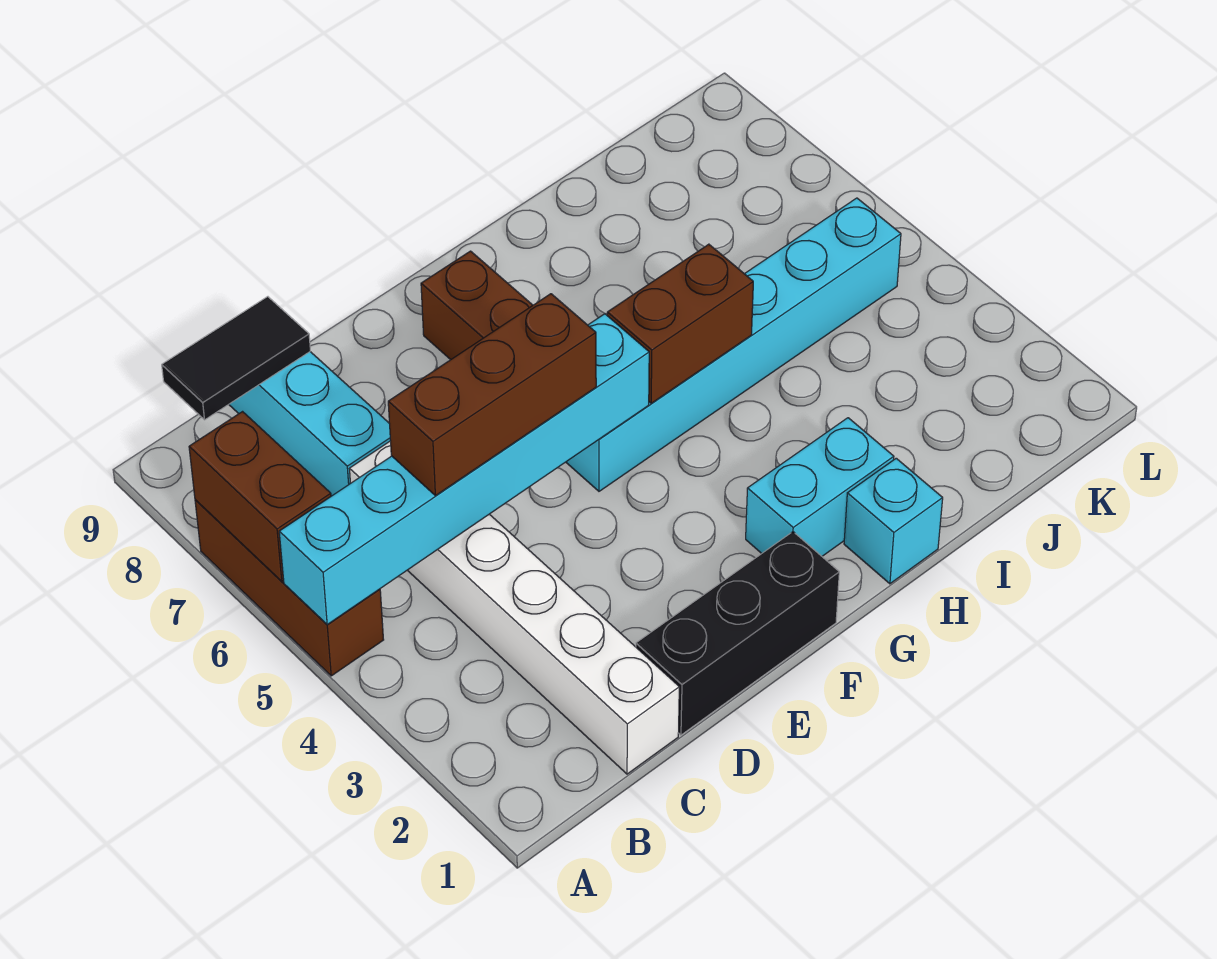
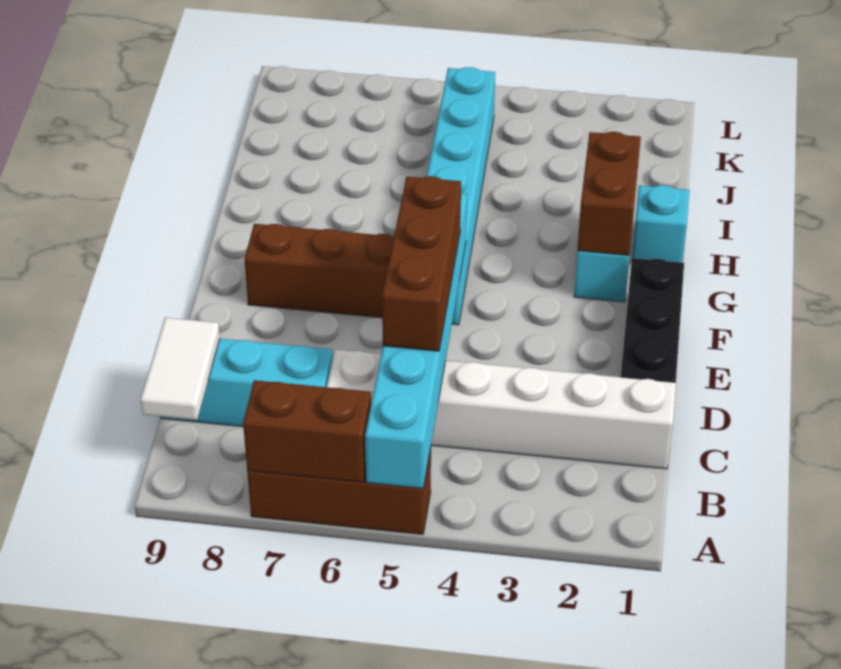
black tile B9:C9 level 2 -> white tile B9:C9 level 2
brown brick G5:H5 level 2 -> brown brick G2:H2 level 2

